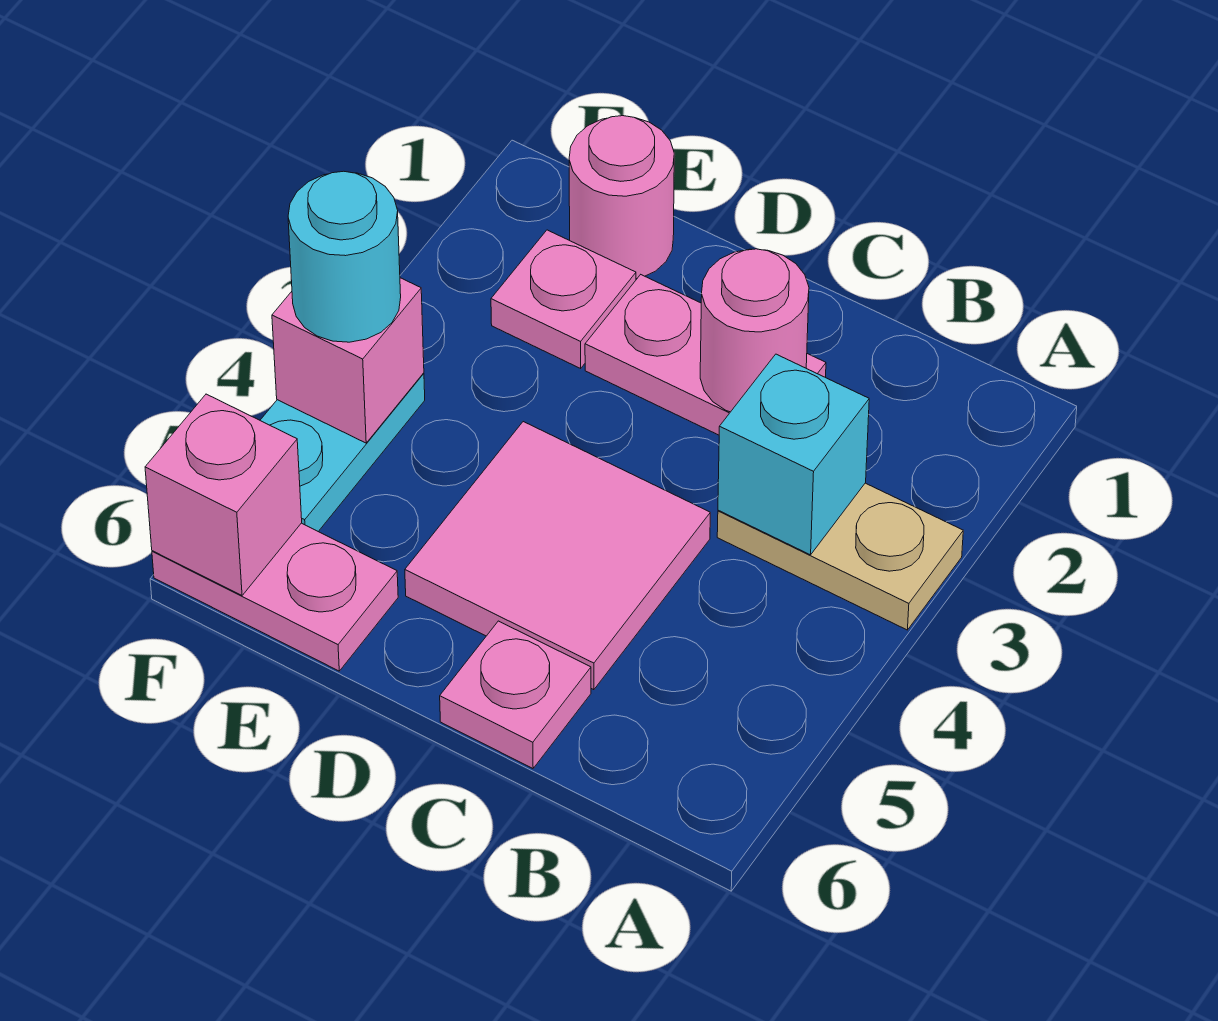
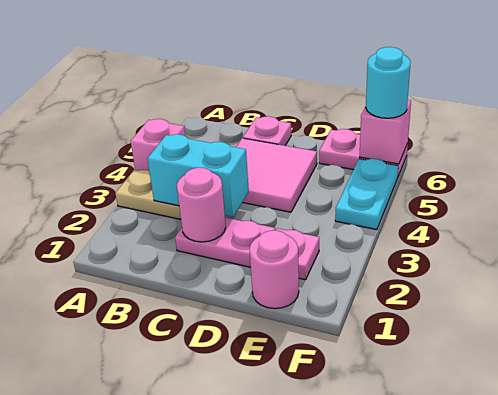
cyan brick B3 level 2 -> cyan brick B3:C3 level 2
pink brick F4 level 2 -> pink brick A4 level 1
cyan round brick F4 level 3 -> cyan round brick F6 level 3

